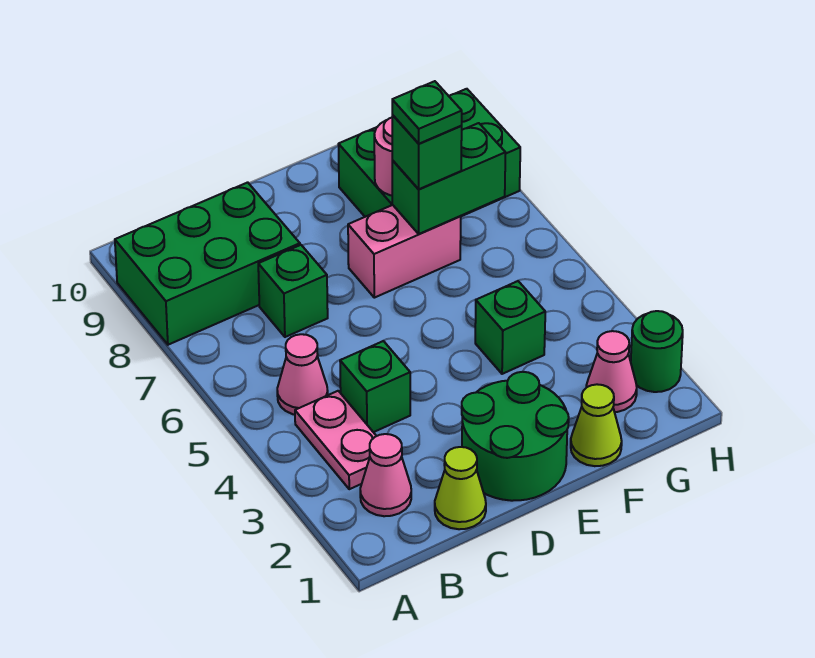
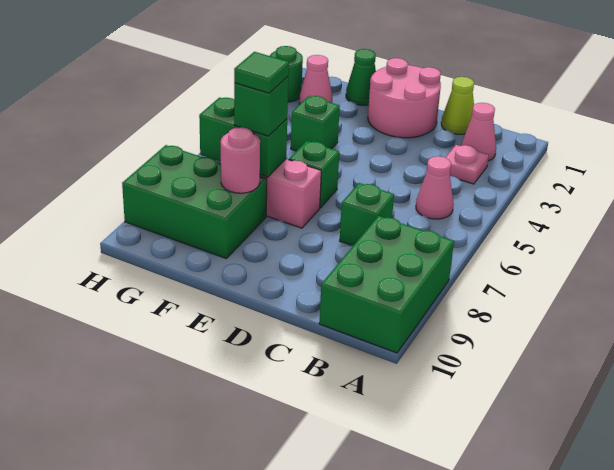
green brick A8:C9 level 1 -> green brick A8:B10 level 1
pink plate B3:B4 level 1 -> pink plate B3 level 1
green brick C4 level 1 -> green brick E6 level 1
green round brick D1:E2 level 1 -> pink round brick D1:E2 level 1
lime cone F1 level 1 -> green cone F1 level 1
green plate F7 level 4 -> green tile F7 level 4

